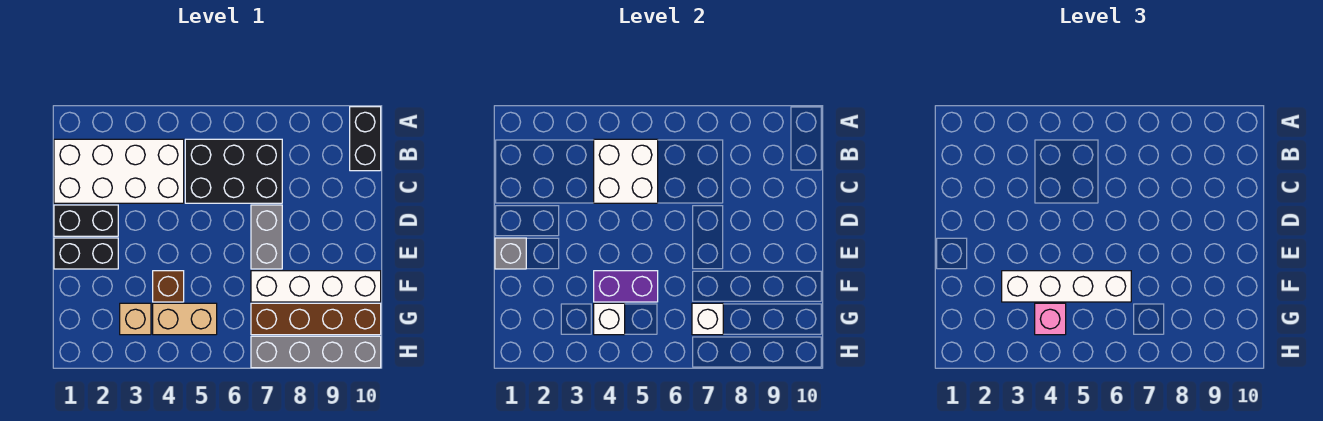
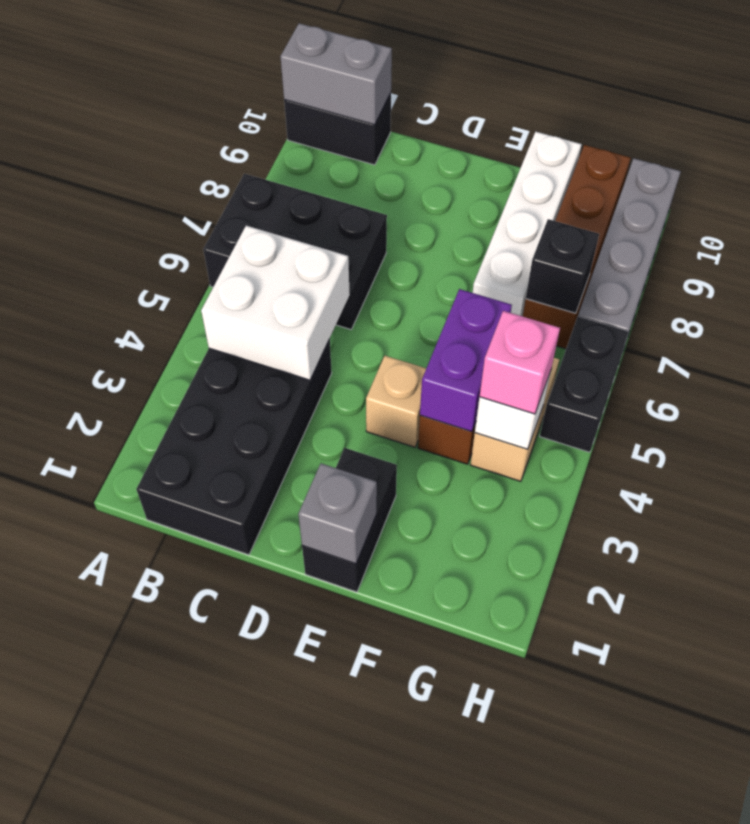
white brick B1:C4 level 1 -> black brick B1:C4 level 1
black brick B5:C7 level 1 -> black brick A6:C7 level 1
black brick D1:D2 level 1 -> black brick H5:H6 level 1
grey brick D7:E7 level 1 -> grey brick A10:B10 level 2
white brick F3:F6 level 3 -> none
tan brick G3 level 1 -> tan brick E4 level 1
white brick G7 level 2 -> black brick G7 level 2

